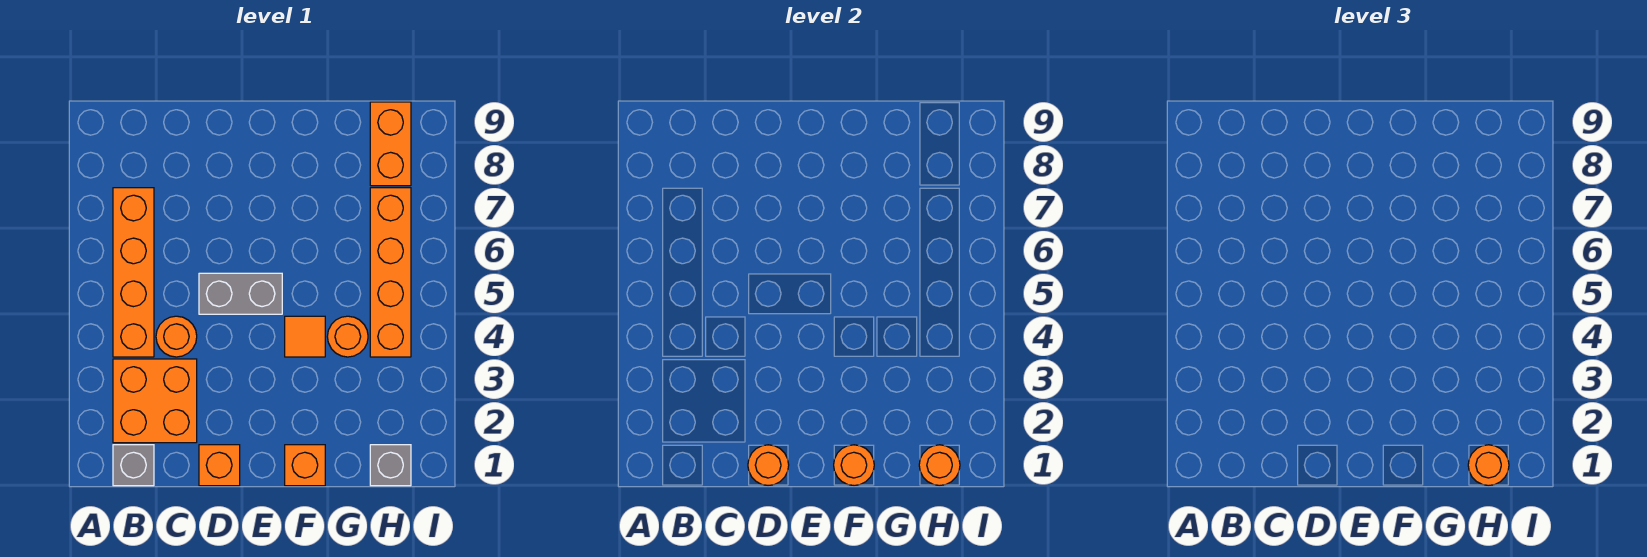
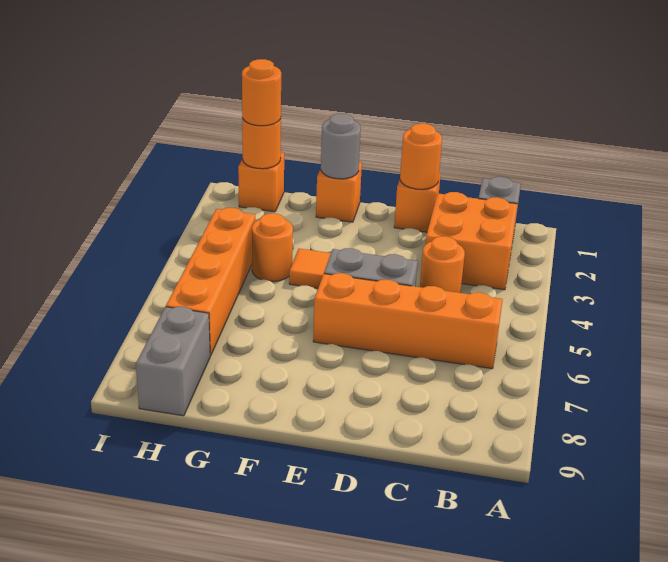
orange brick B4:B7 level 1 -> orange brick B6:E6 level 1
orange round brick F1 level 2 -> grey round brick F1 level 2
grey brick H1 level 1 -> orange brick H1 level 1
orange brick H8:H9 level 1 -> grey brick H8:H9 level 1

